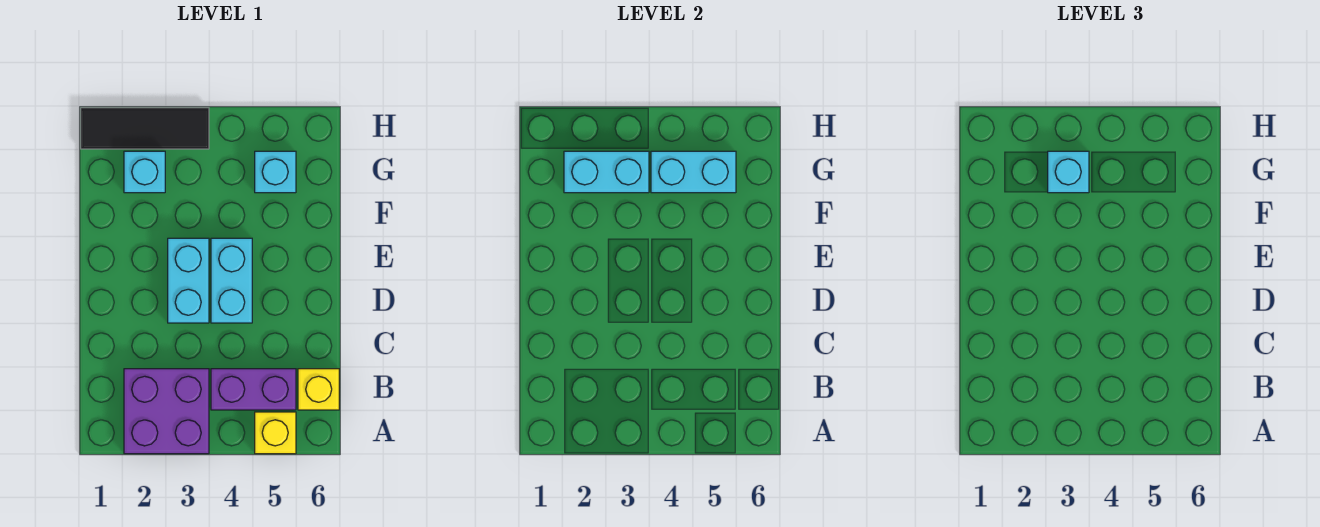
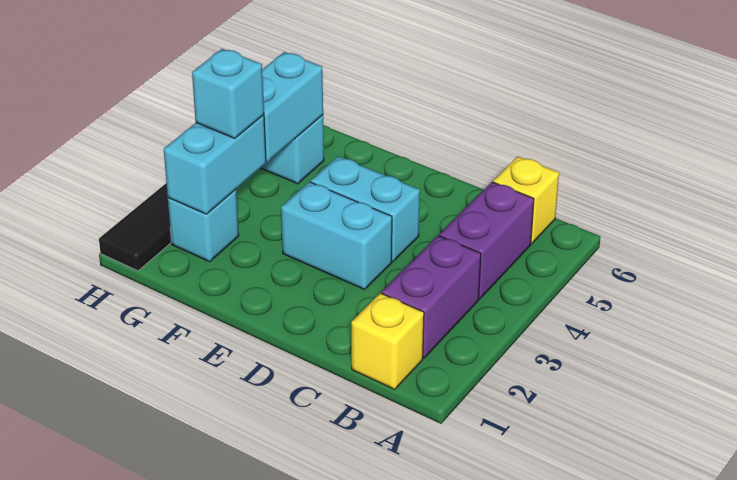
purple brick A2:B3 level 1 -> purple brick B2:B3 level 1
yellow brick A5 level 1 -> yellow brick B1 level 1

